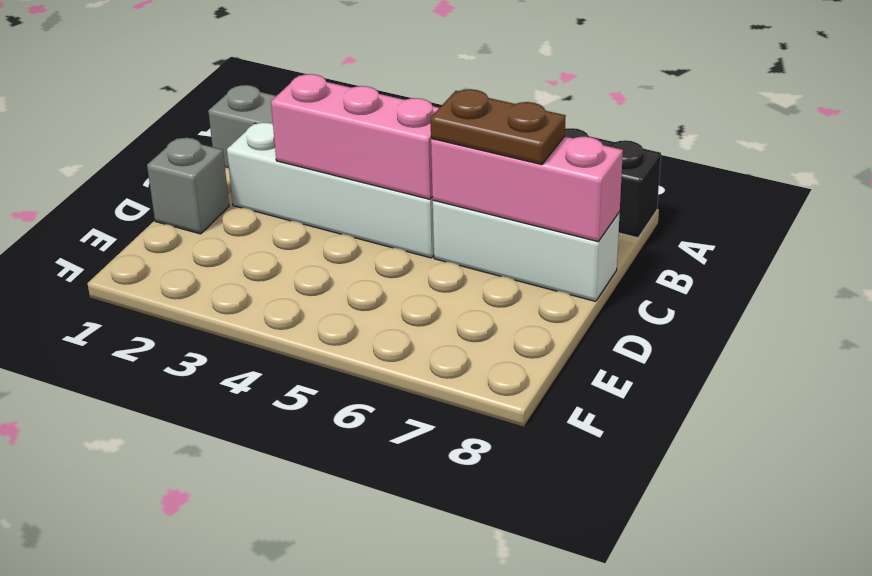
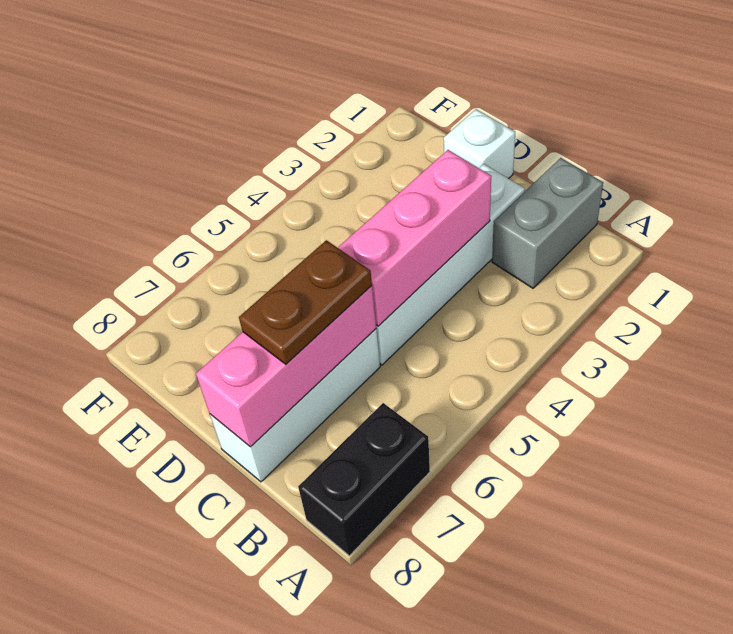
grey brick D1 level 1 -> white brick D1 level 1

